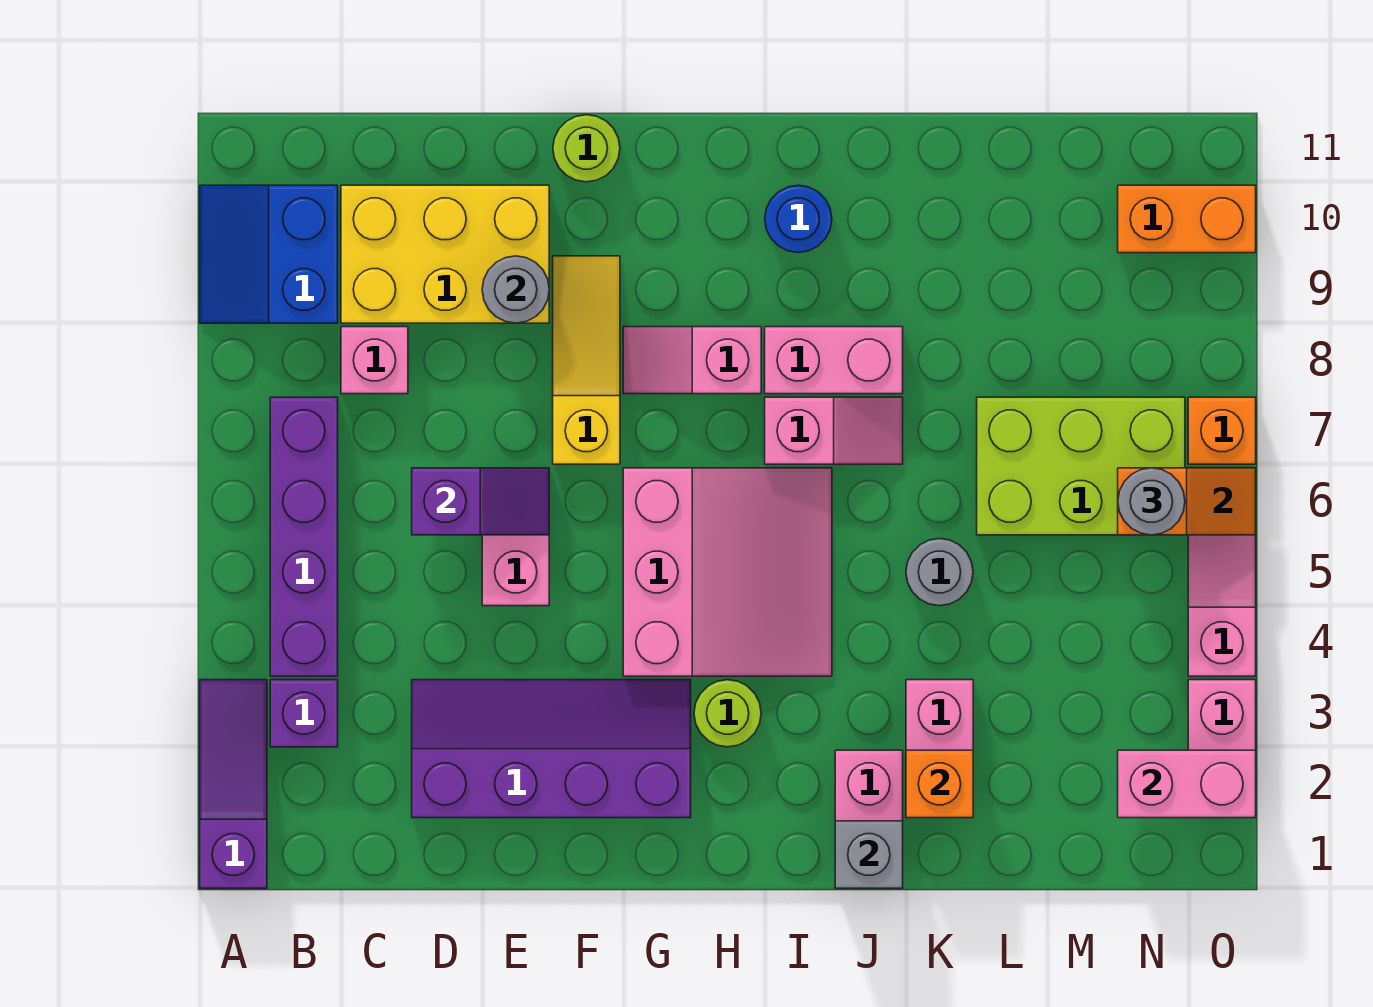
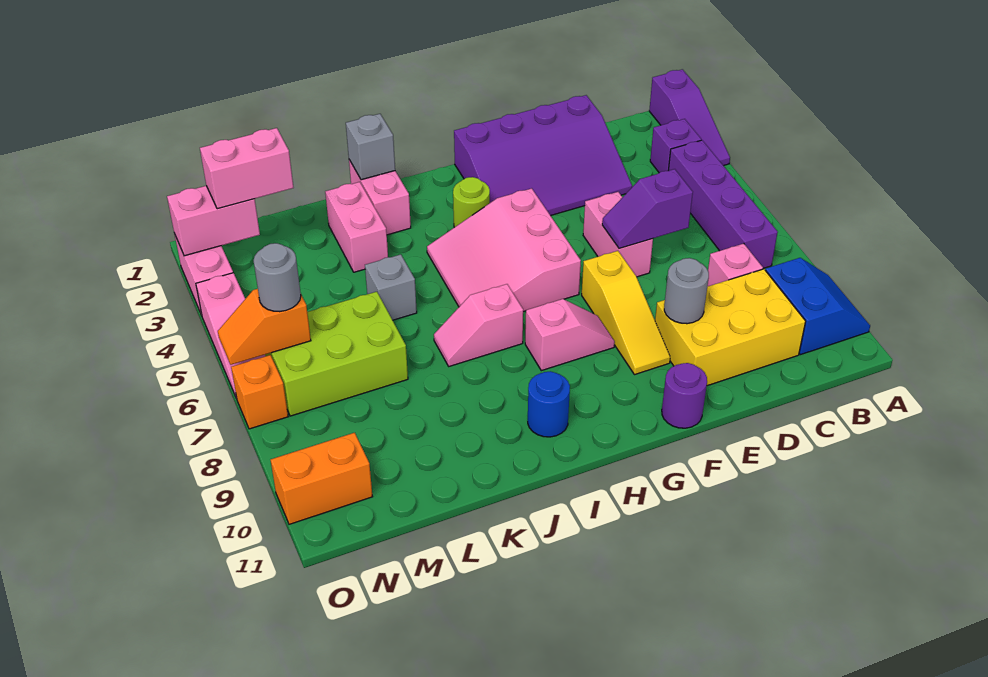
purple slope D2:G3 level 1 top 2 -> purple slope D1:G3 level 1 top 1
lime round brick F11 level 1 -> purple round brick F11 level 1
pink brick I8:J8 level 1 -> pink brick M2:N2 level 3
orange brick K2 level 2 -> none
grey round brick K5 level 1 -> grey brick K5 level 1

